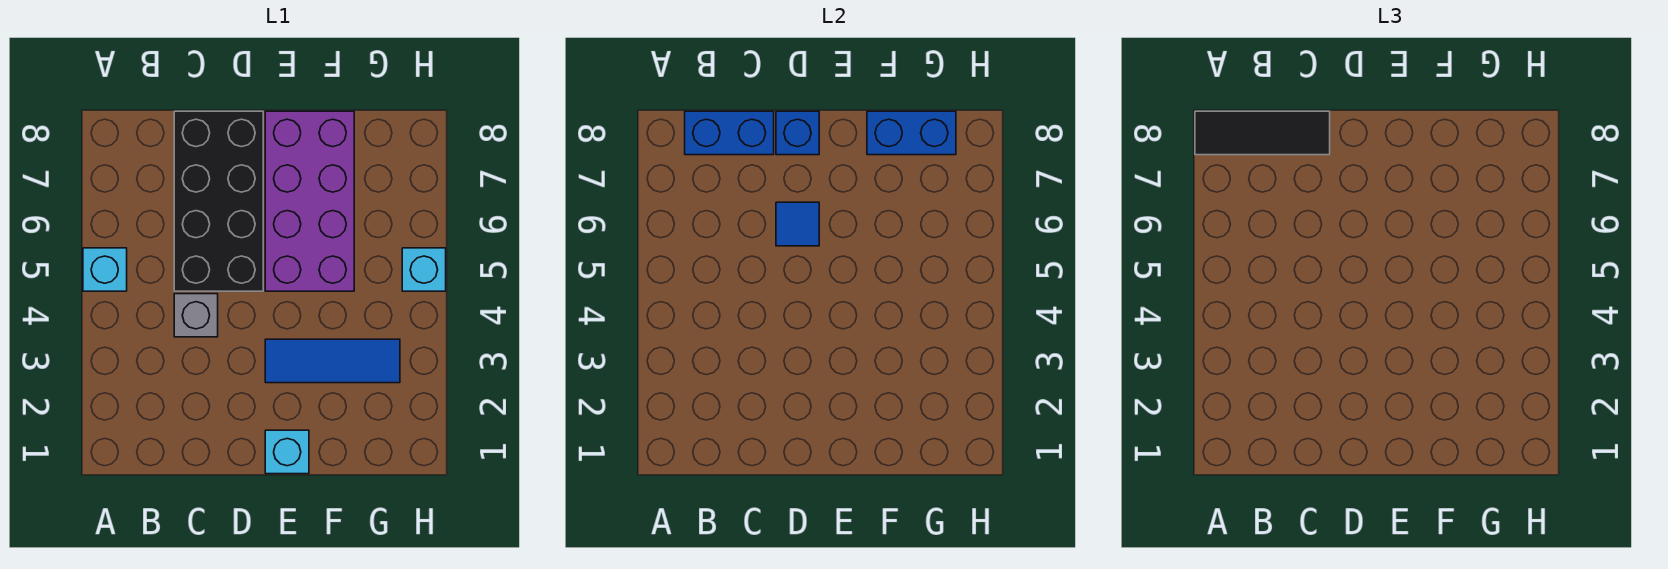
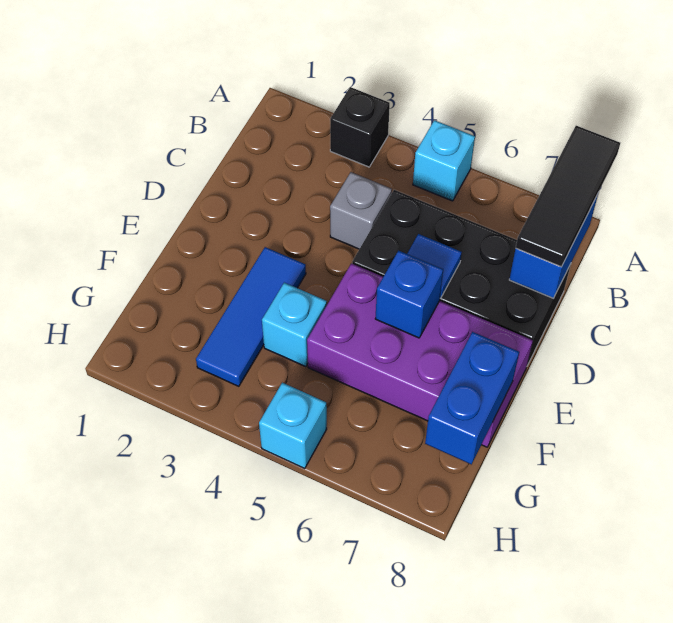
none -> black brick A3 level 1
blue brick D8 level 2 -> blue brick E6 level 2
cyan brick E1 level 1 -> cyan brick F4 level 1

